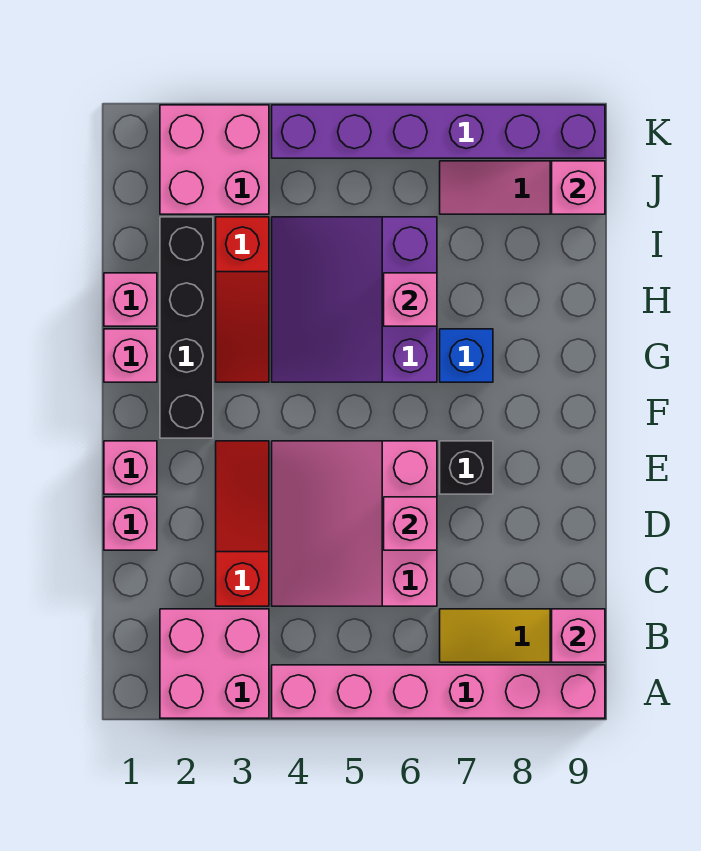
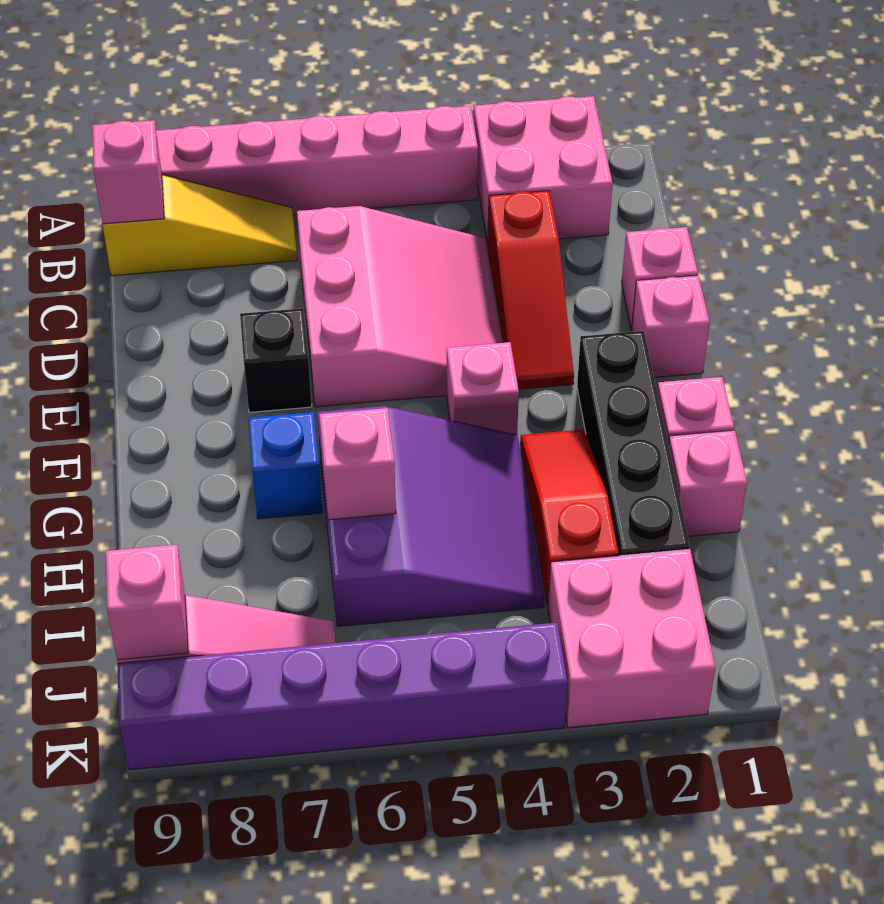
pink brick D6 level 2 -> pink brick F4 level 1

